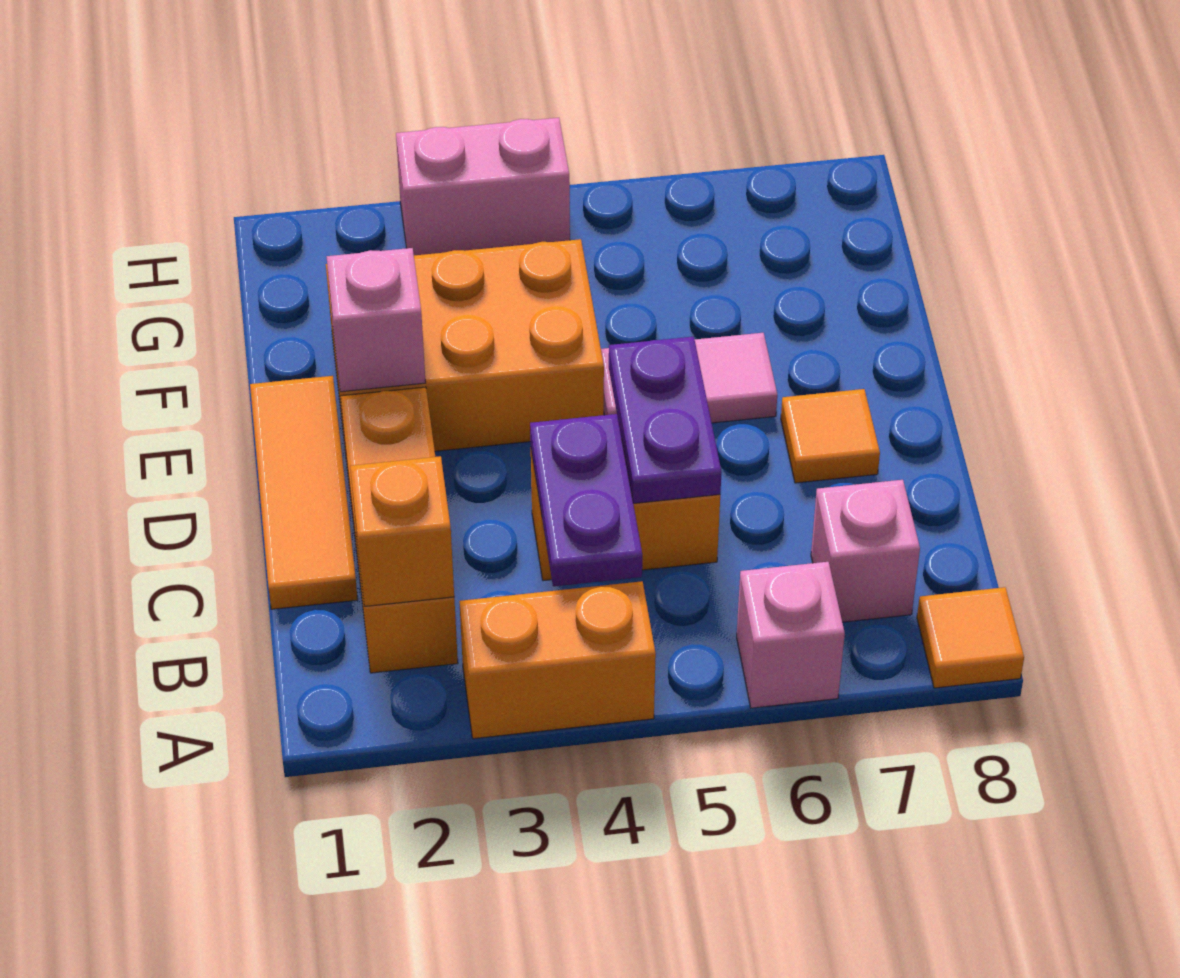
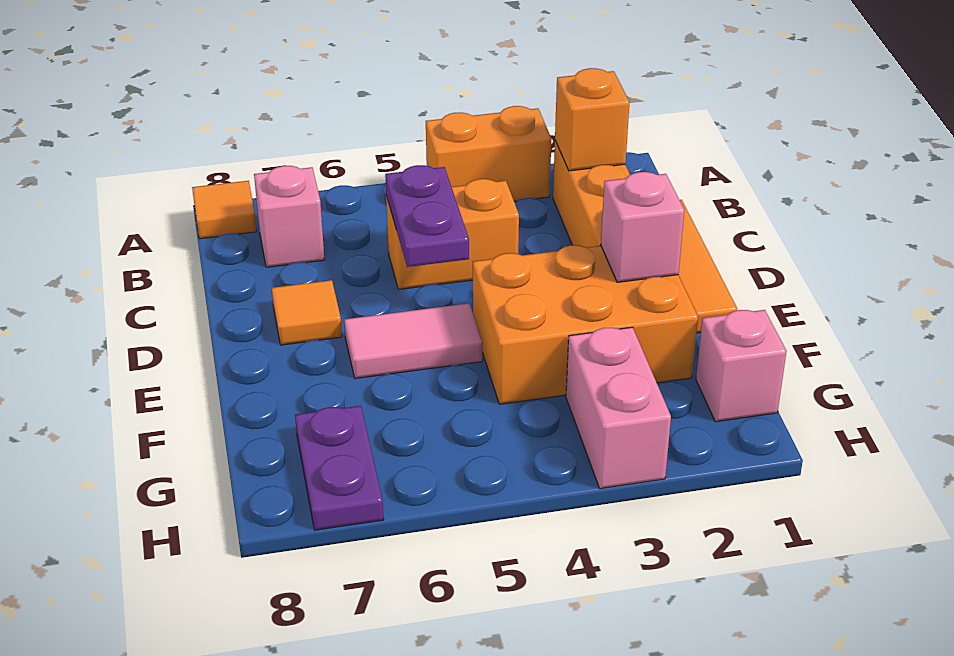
pink brick A6 level 1 -> pink brick G1 level 1
purple plate B4:C4 level 2 -> purple plate G7:H7 level 1
pink brick H3:H4 level 1 -> pink brick G3:H3 level 1

